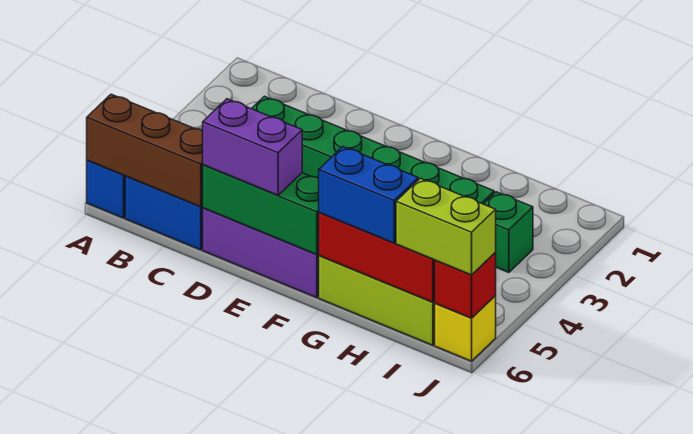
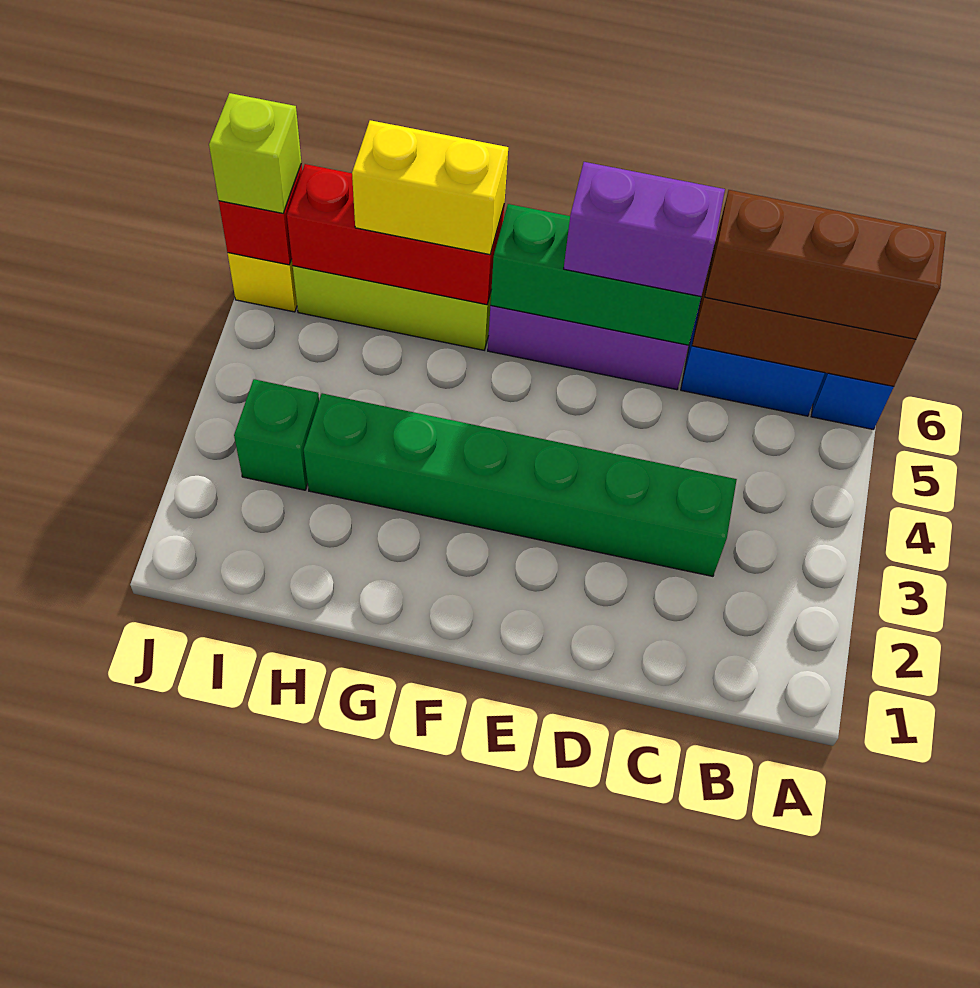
none -> brown brick A6:C6 level 3
blue brick G6:H6 level 3 -> yellow brick G6:H6 level 3
lime brick I6:J6 level 3 -> lime brick J6 level 3

